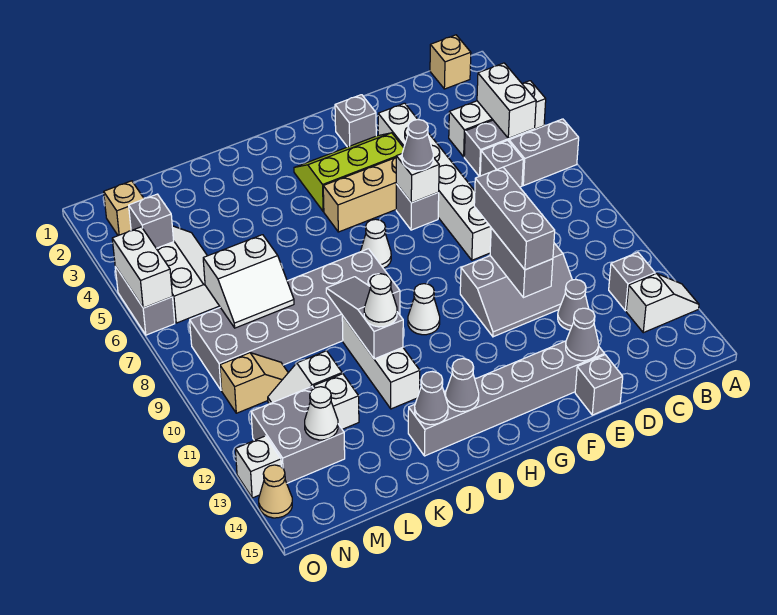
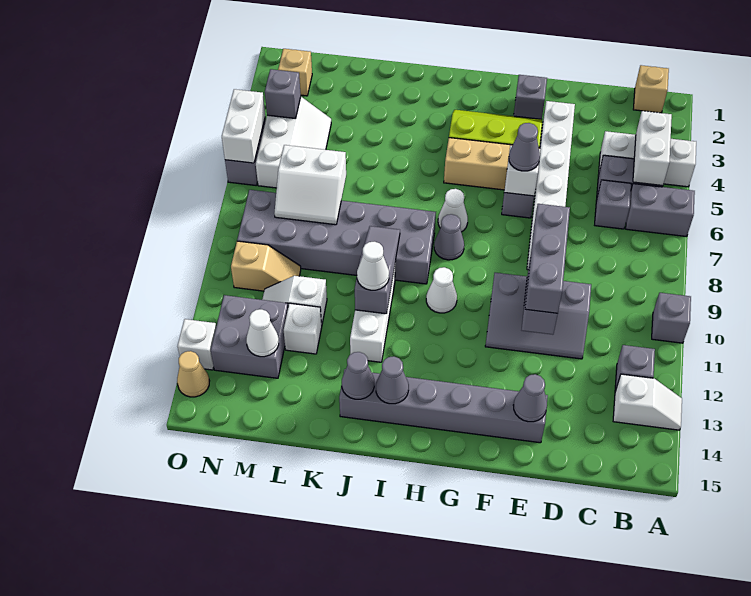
grey cone D12 level 1 -> grey cone H8 level 1
grey brick E15 level 1 -> grey brick A10 level 1

